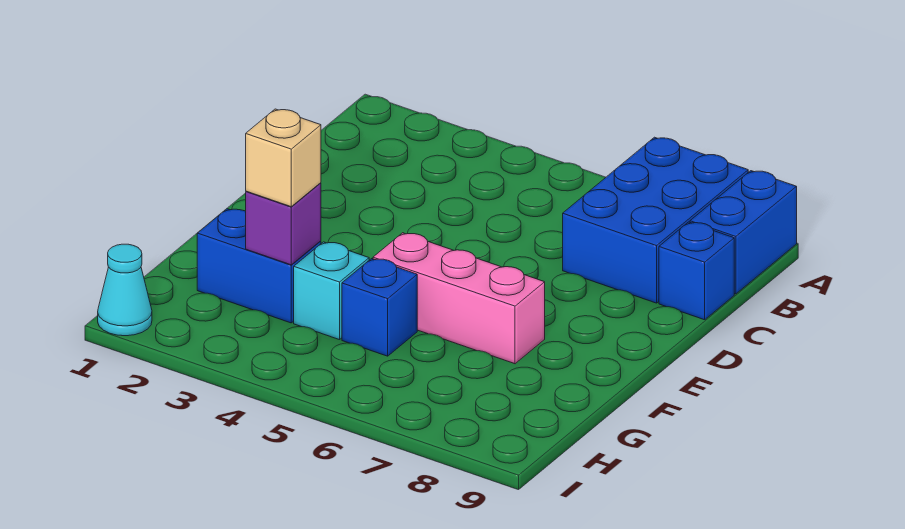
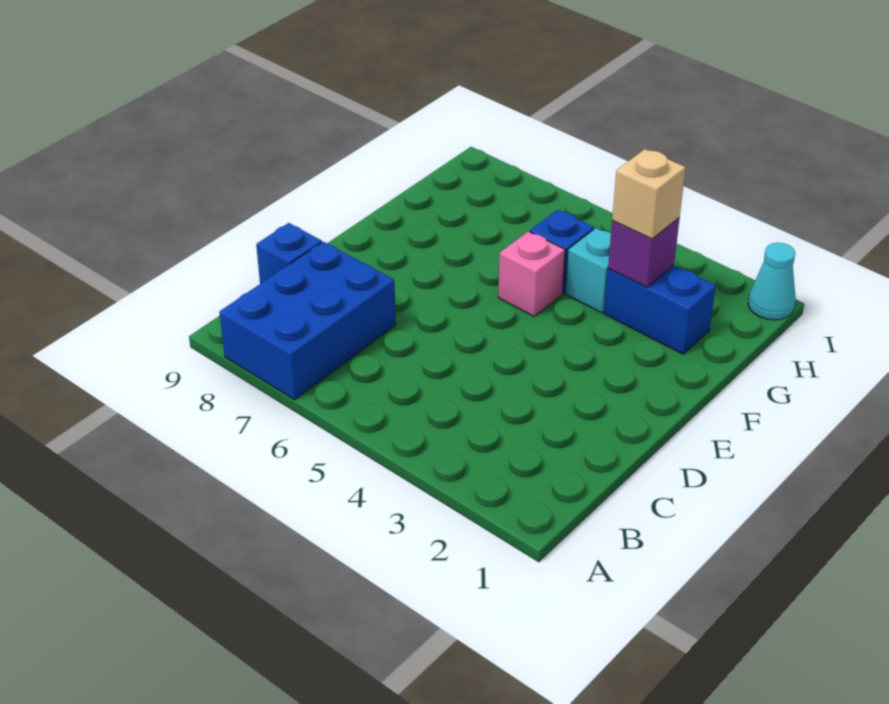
blue brick A9:B9 level 1 -> none
pink brick F5:F7 level 1 -> pink brick F5 level 1

